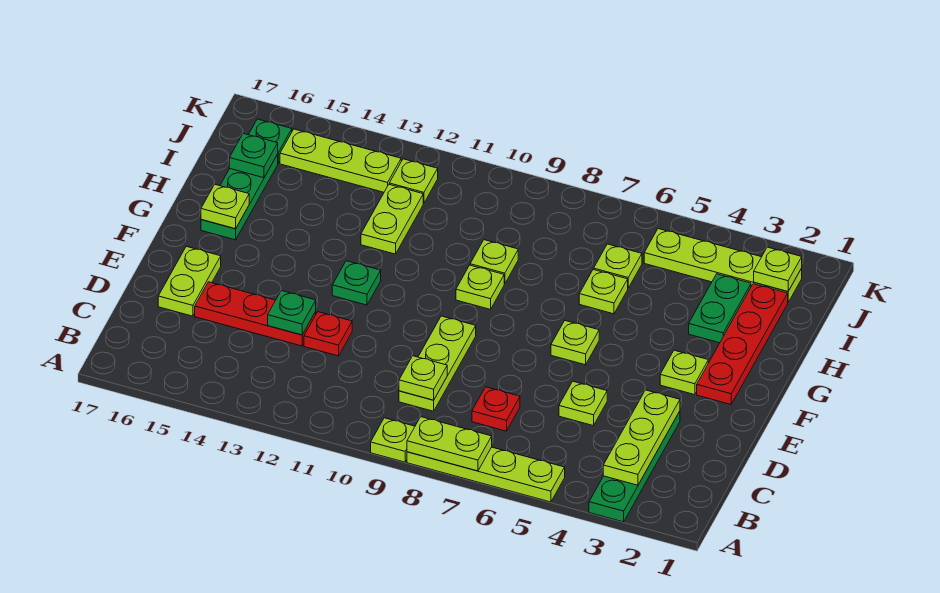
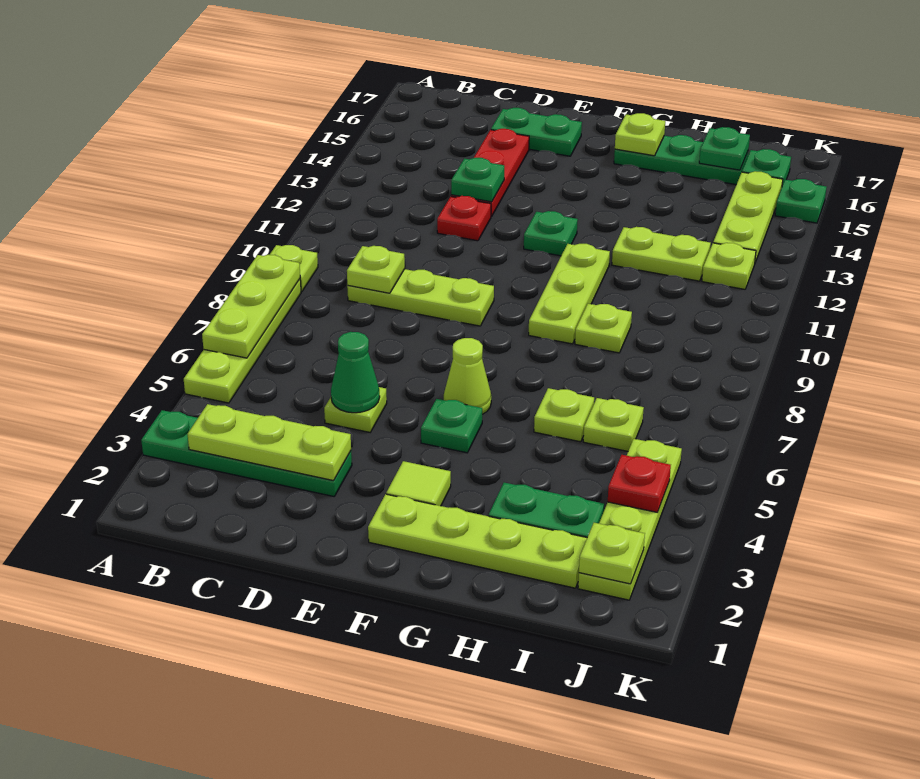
lime plate A7:A8 level 2 -> lime plate A6:A8 level 2
red plate C7 level 1 -> red plate J4 level 2
none -> green cone D5 level 2
lime plate D16:E16 level 1 -> green plate D16:E16 level 1
red plate F2:I2 level 1 -> lime plate F2:I2 level 1
lime plate F3 level 1 -> lime tile F3 level 1
none -> green plate F5 level 1
lime plate F6 level 1 -> lime cone F6 level 1
lime plate G9 level 1 -> lime plate G9:G11 level 1
none -> green plate K15 level 1

